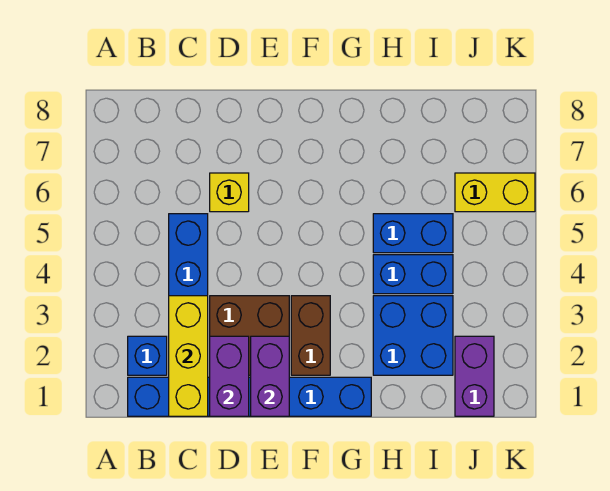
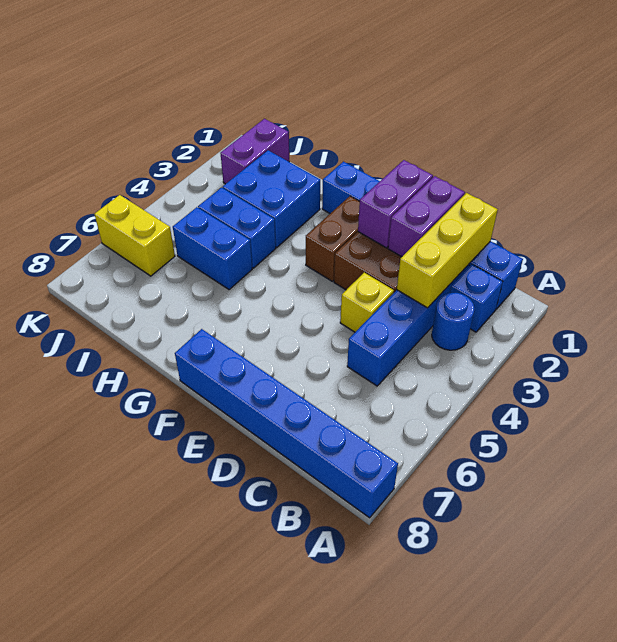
none -> blue brick A8:F8 level 1
none -> blue round brick B3 level 1
yellow brick D6 level 1 -> yellow brick D4 level 1

